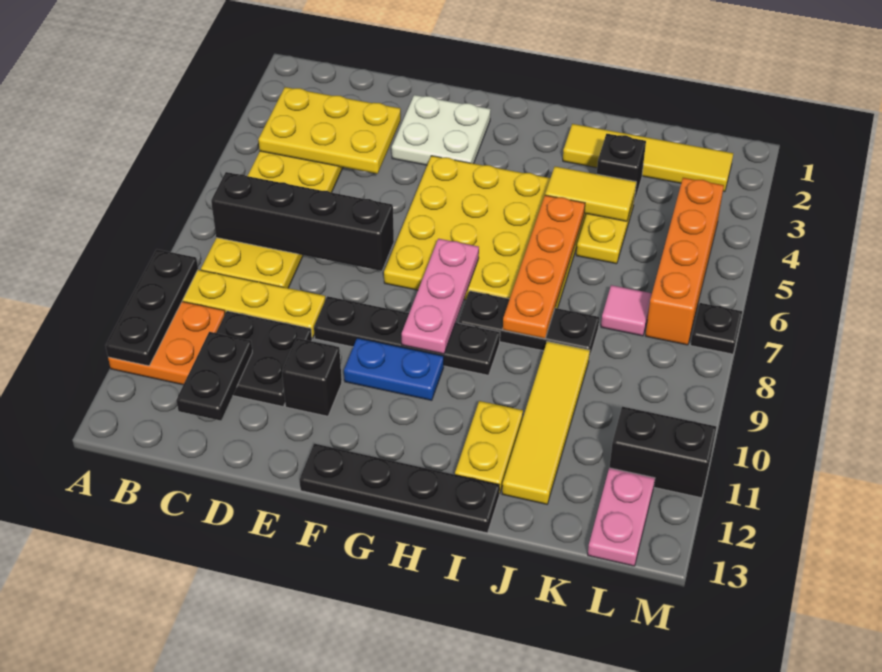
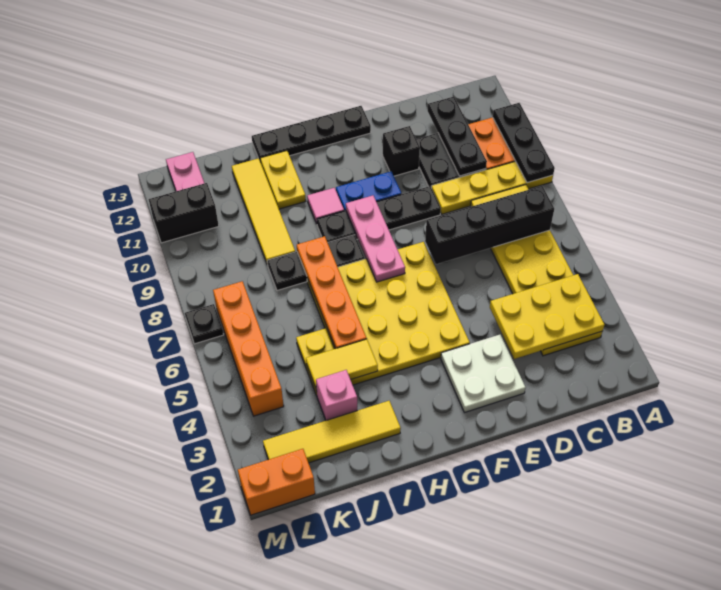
black plate C11:C12 level 2 -> black plate C10:C12 level 2
black brick J3 level 1 -> pink brick J3 level 1
pink tile K7 level 1 -> pink tile H10 level 1
none -> orange brick L1:M1 level 1

